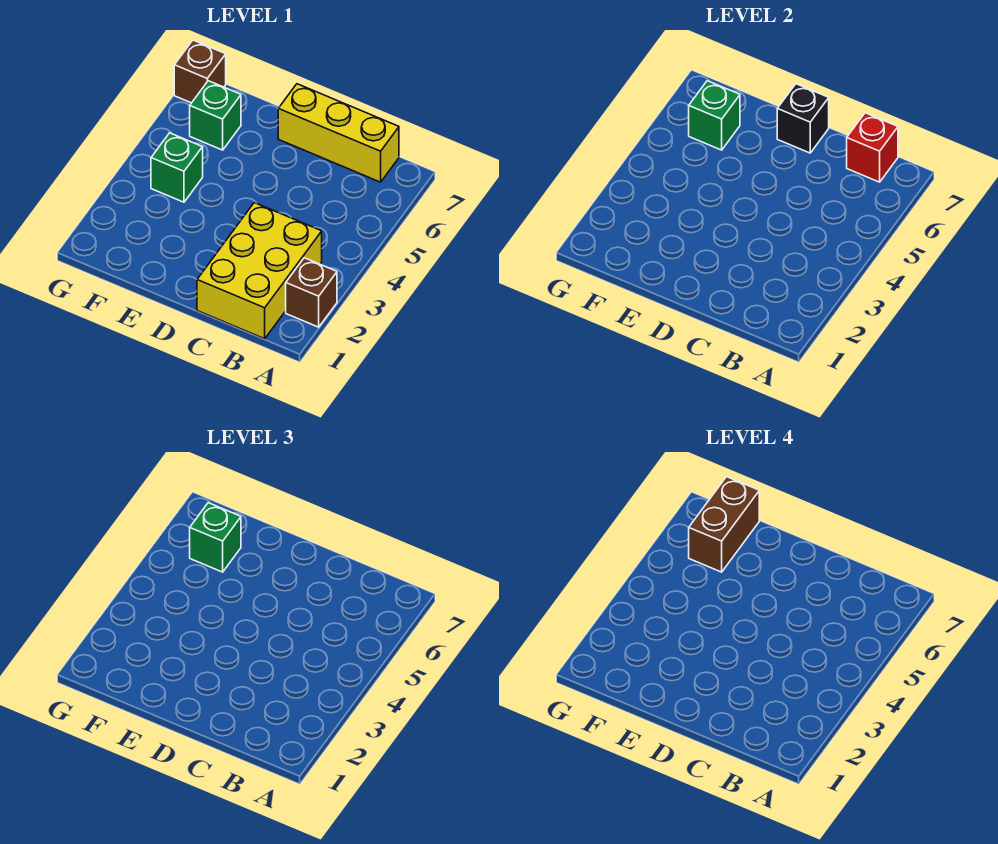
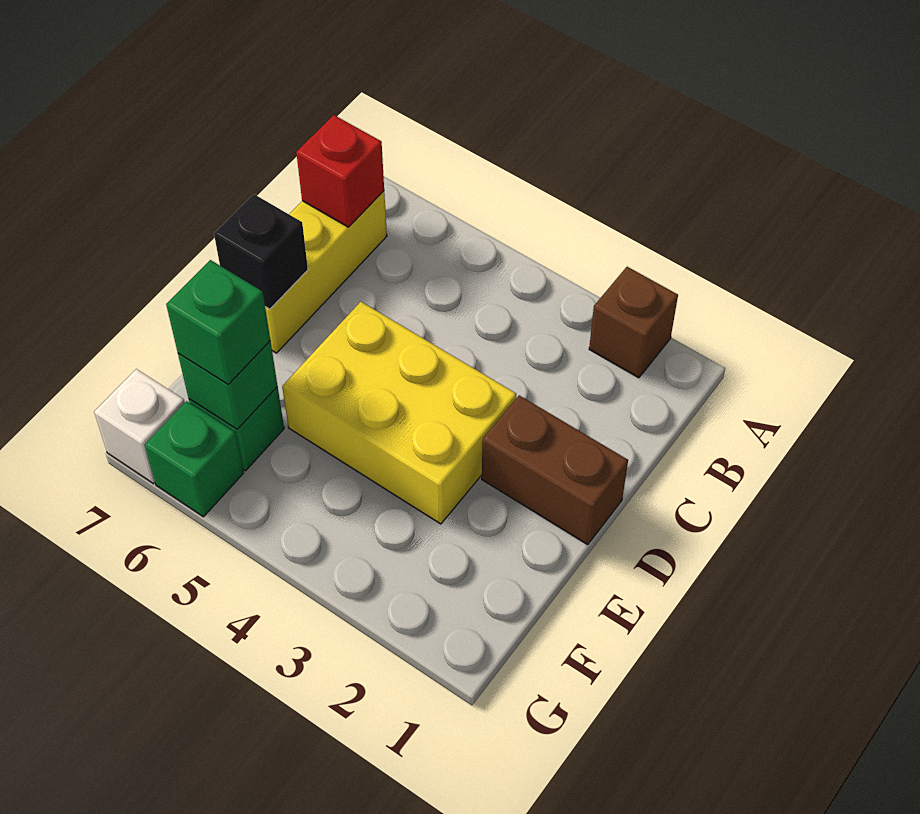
yellow brick B1:C3 level 1 -> yellow brick D3:E5 level 1
green brick F4 level 1 -> green brick G6 level 1
brown brick F6:F7 level 4 -> brown brick D1:D2 level 1
brown brick G7 level 1 -> white brick G7 level 1

